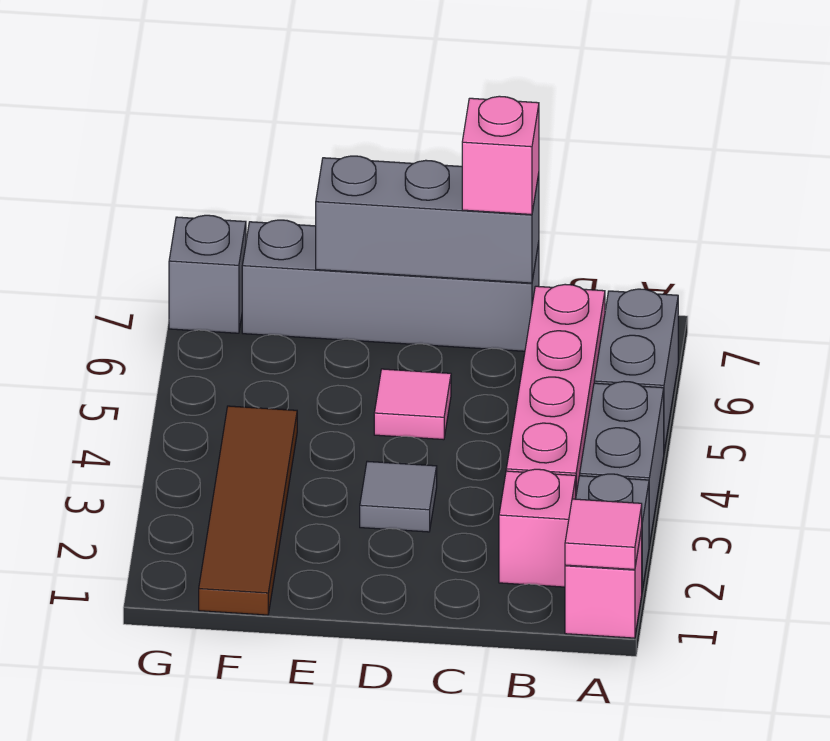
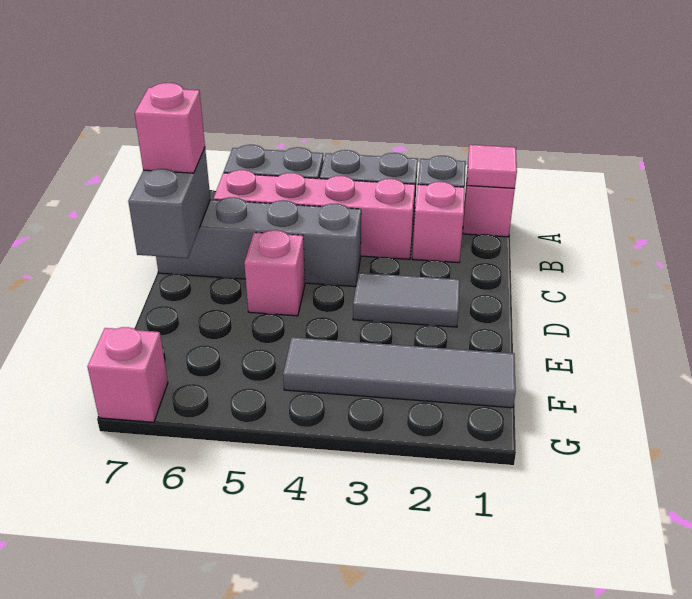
grey brick C7:F7 level 1 -> grey brick C4:C7 level 1
grey brick C7:E7 level 2 -> grey brick C7:D7 level 2
grey tile D3 level 1 -> grey tile D2:D3 level 1
pink tile D5 level 1 -> pink brick D5 level 1
brown tile F1:F4 level 1 -> grey tile F1:F4 level 1
grey brick G7 level 1 -> pink brick G7 level 1

